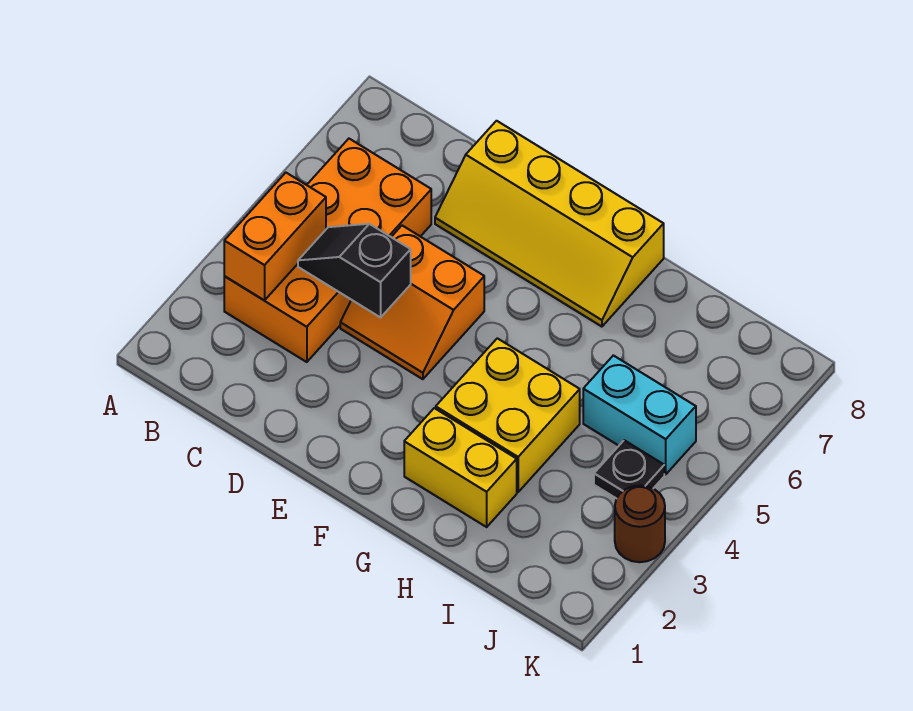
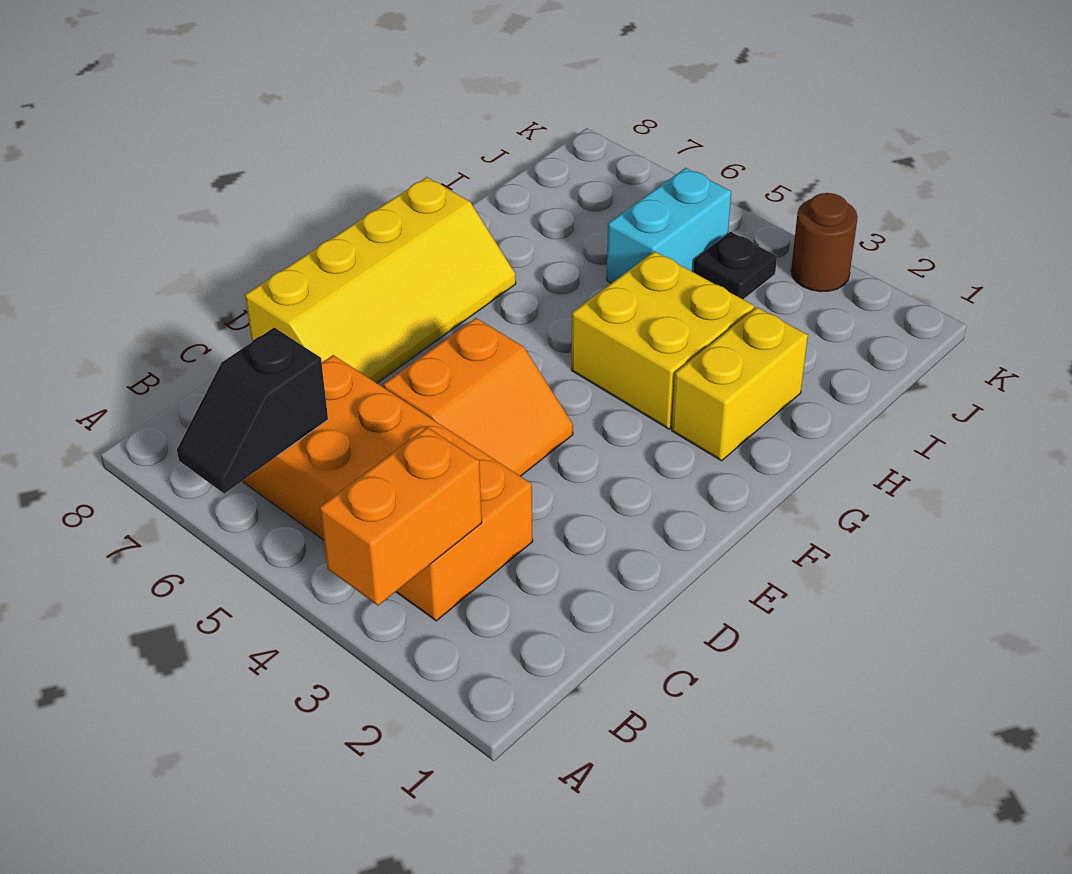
orange brick B3:B4 level 2 -> orange brick A3:B3 level 2
black slope C4:D4 level 2 top D -> black slope A6:B6 level 2 top B

